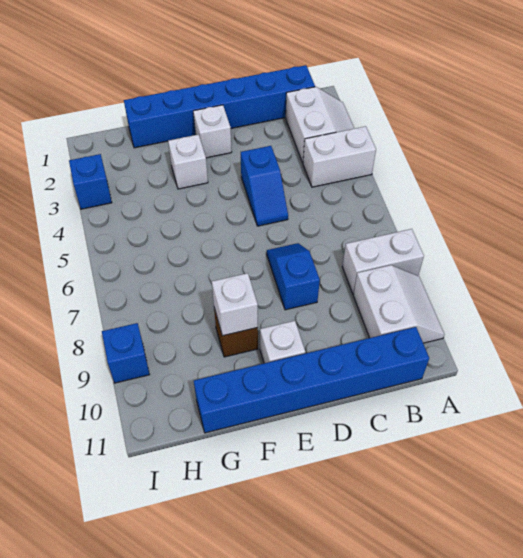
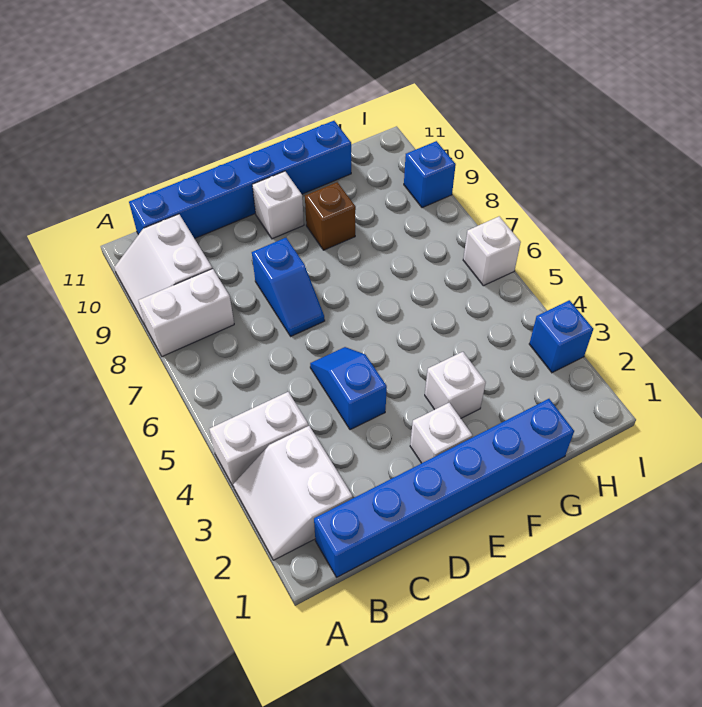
white brick F9 level 2 -> white brick I6 level 1

